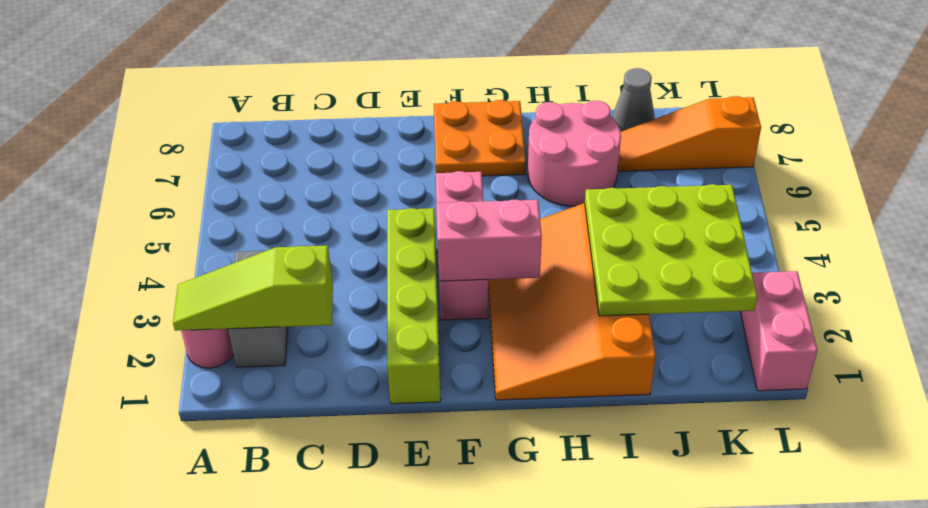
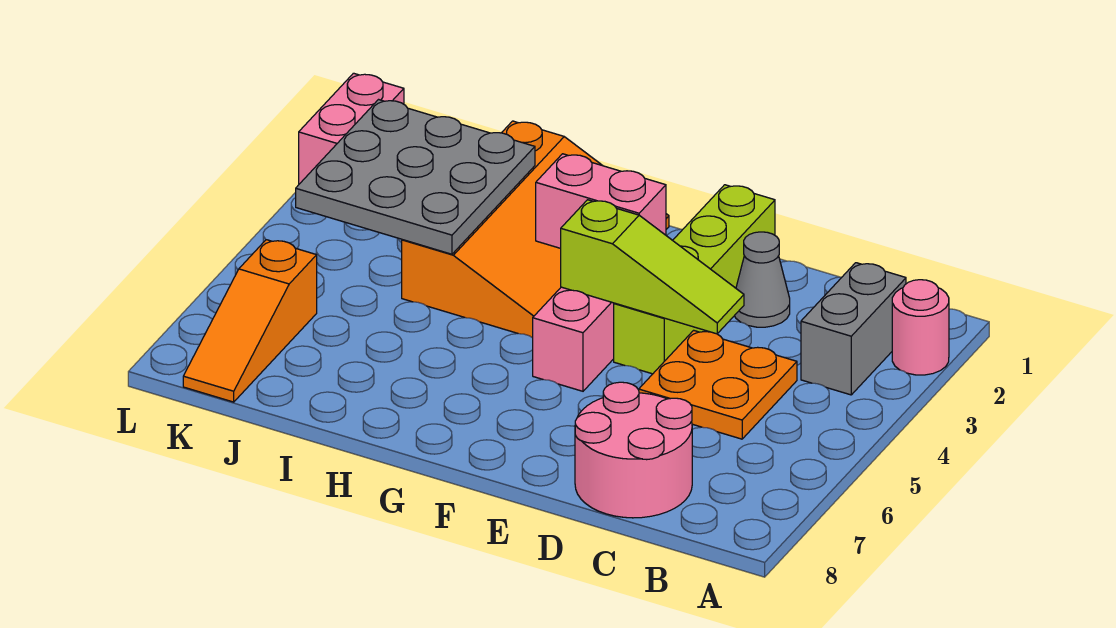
lime slope A2:C2 level 2 top C -> lime slope D4:F4 level 2 top F
orange plate F7:G8 level 1 -> orange plate C4:D5 level 1
pink round brick H6:I7 level 1 -> pink round brick C7:D8 level 1
lime plate I2:K4 level 2 -> grey plate I2:K4 level 2
orange slope J7:L7 level 1 top L -> orange slope K6:K8 level 1 top 6
grey cone J8 level 1 -> grey cone D2 level 1

